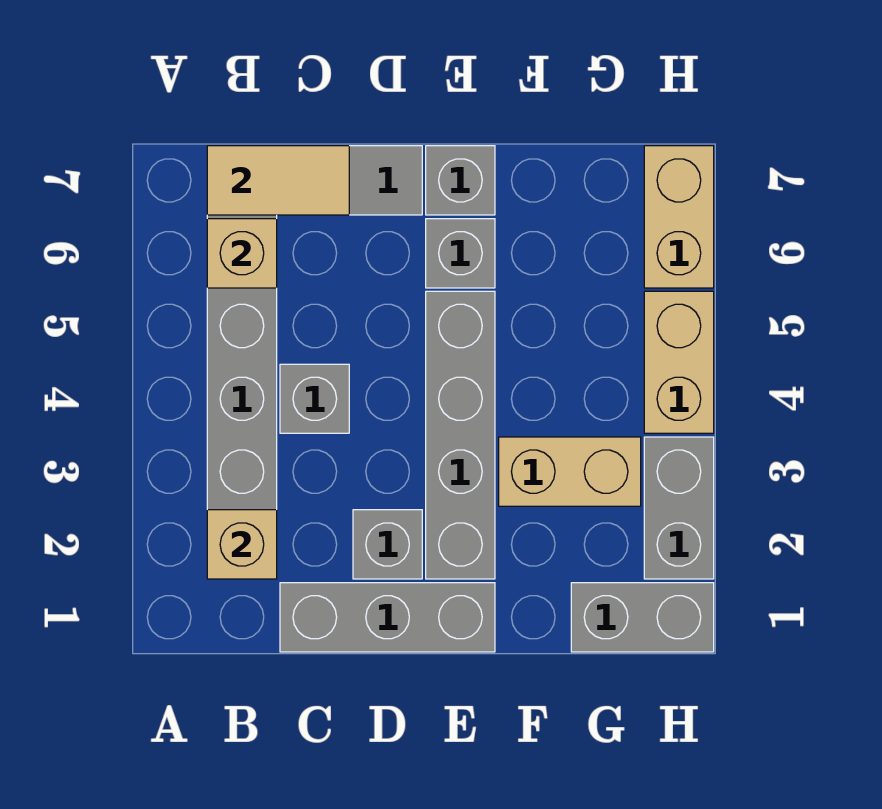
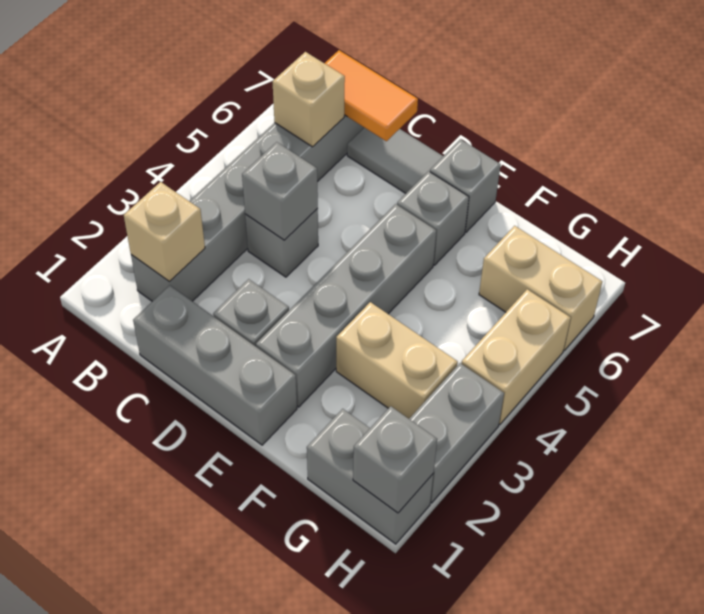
tan tile B7:C7 level 2 -> orange tile B7:C7 level 2
none -> grey brick C4 level 2
none -> grey brick H1 level 2
tan brick H6:H7 level 1 -> tan brick G6:H6 level 1

